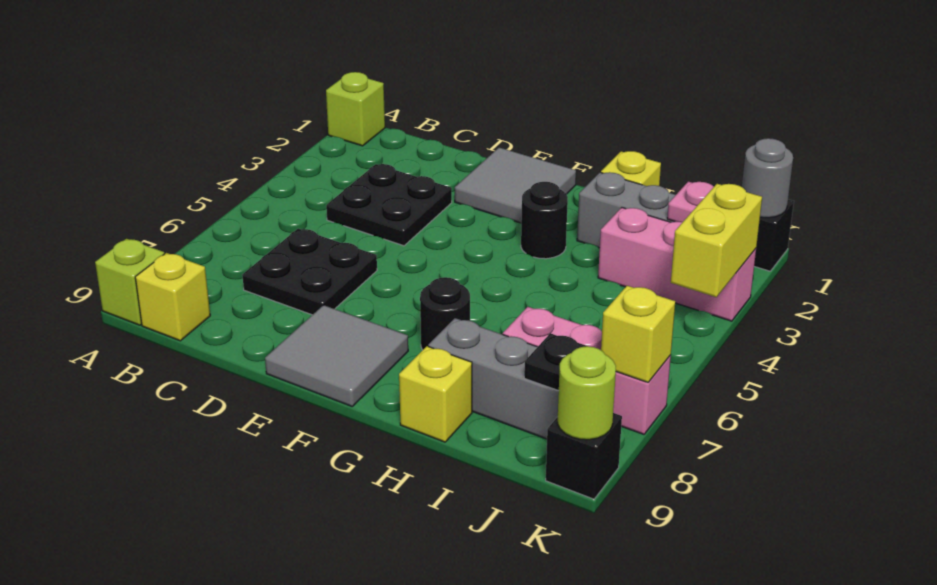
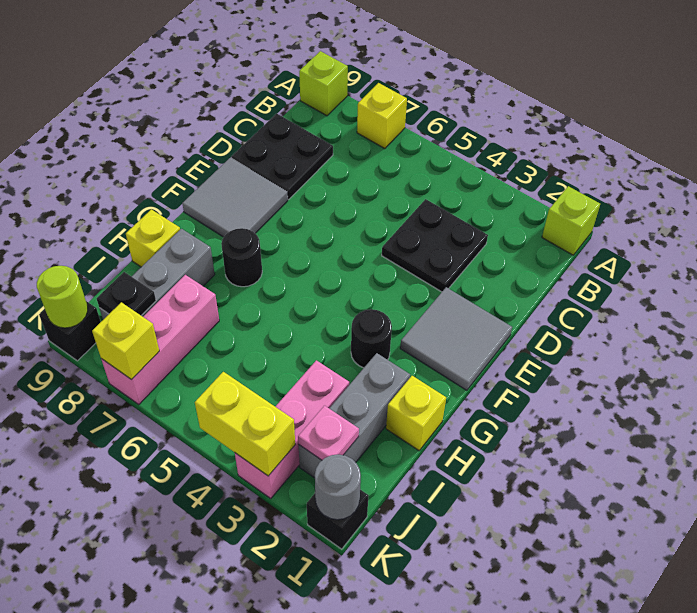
yellow brick B9 level 1 -> yellow brick A7 level 1
black plate C6:D7 level 1 -> black plate C8:D9 level 1

